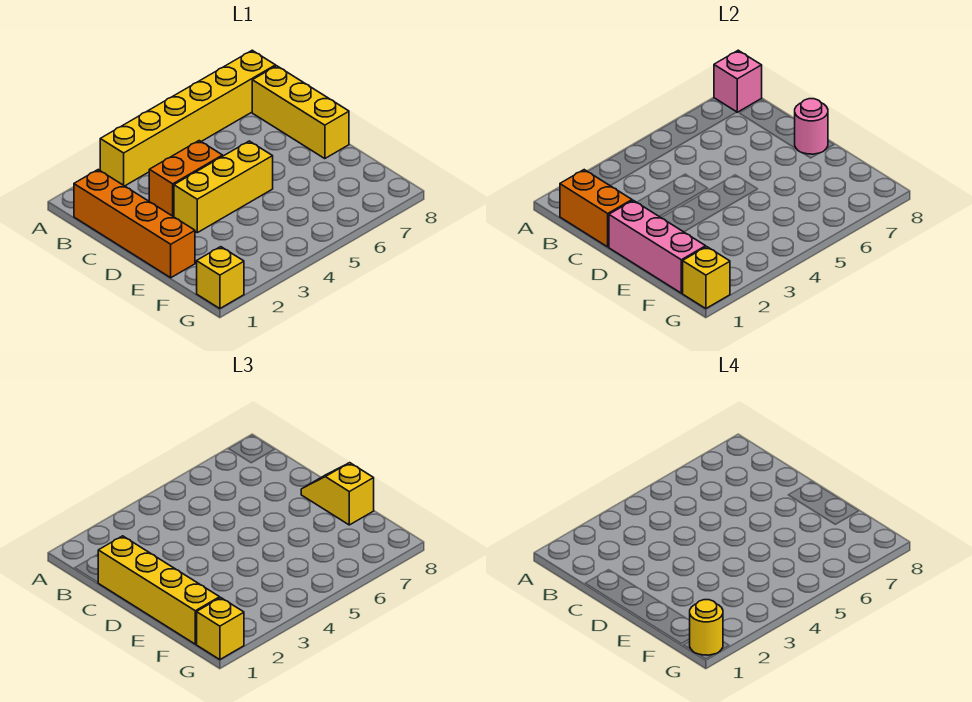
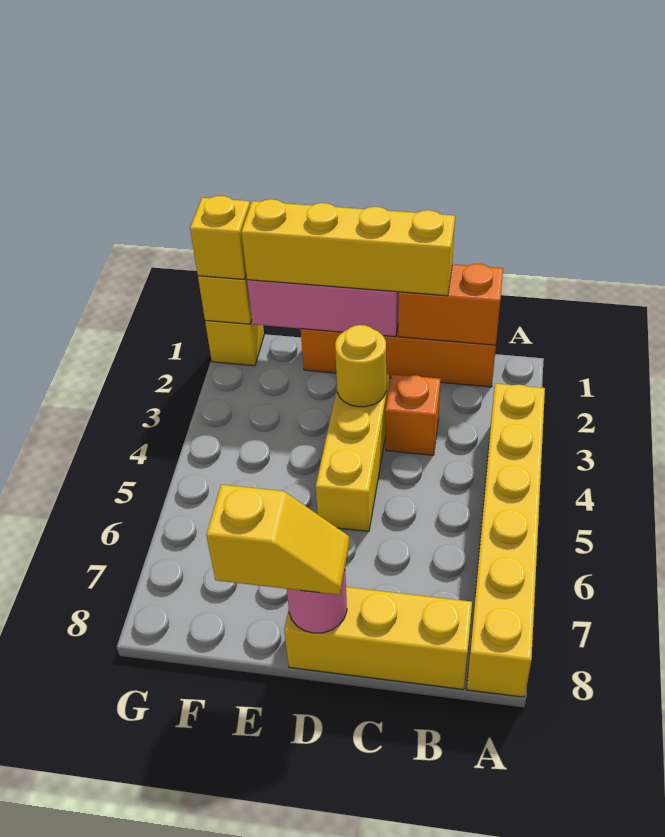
pink brick A8 level 2 -> none
orange brick C3:C4 level 1 -> orange brick C3 level 1
yellow round brick G1 level 4 -> yellow round brick D3 level 2

